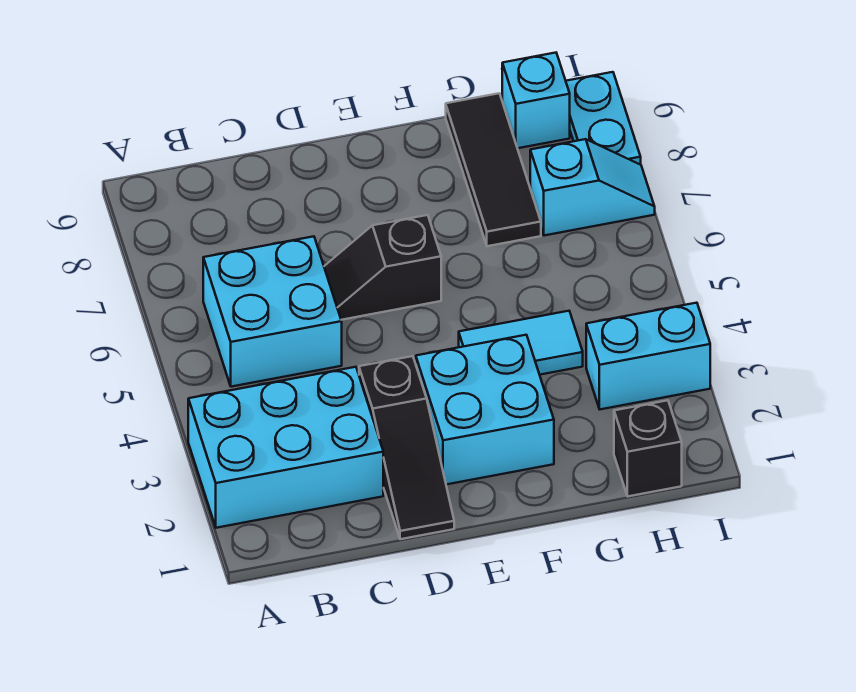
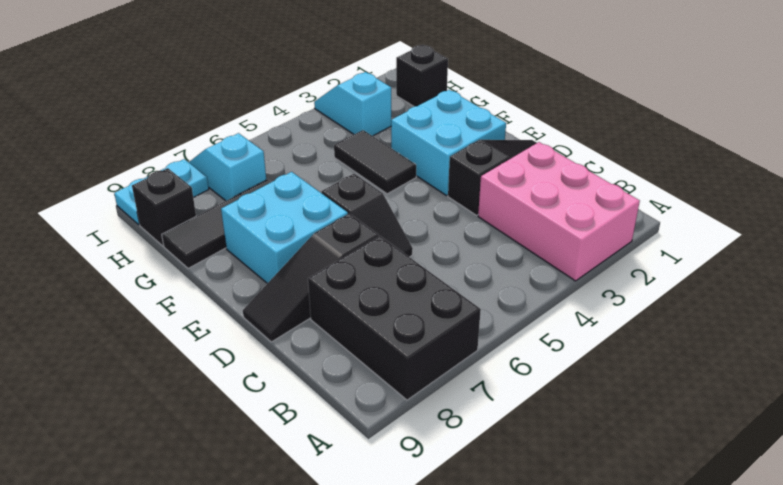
cyan brick A2:C3 level 1 -> pink brick A2:C3 level 1
none -> black brick A7:C8 level 1
cyan brick B5:C6 level 1 -> cyan brick E7:F8 level 1
none -> black slope D7:D9 level 1 top 7
cyan tile F4:G4 level 1 -> black tile F4:G4 level 1
cyan brick H3:I3 level 1 -> cyan slope H3:I3 level 1 top H
cyan brick H9 level 1 -> black brick H9 level 1

